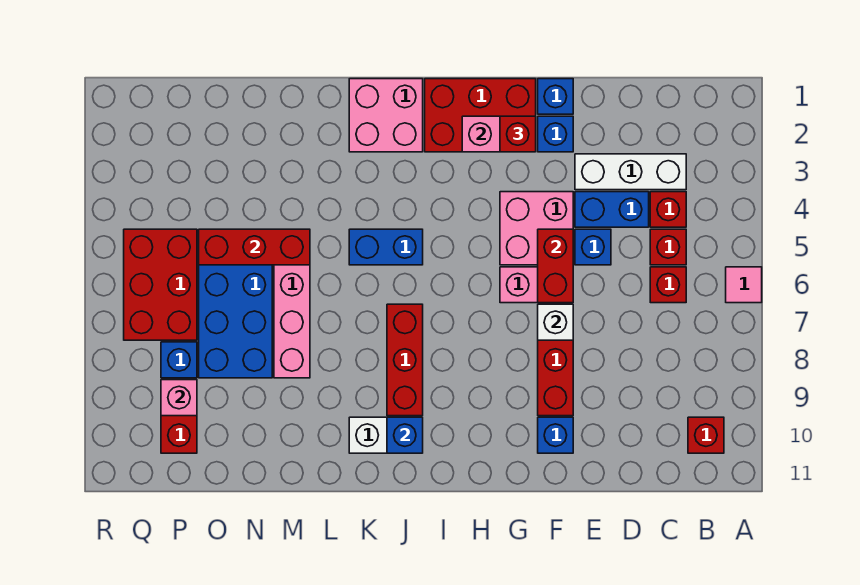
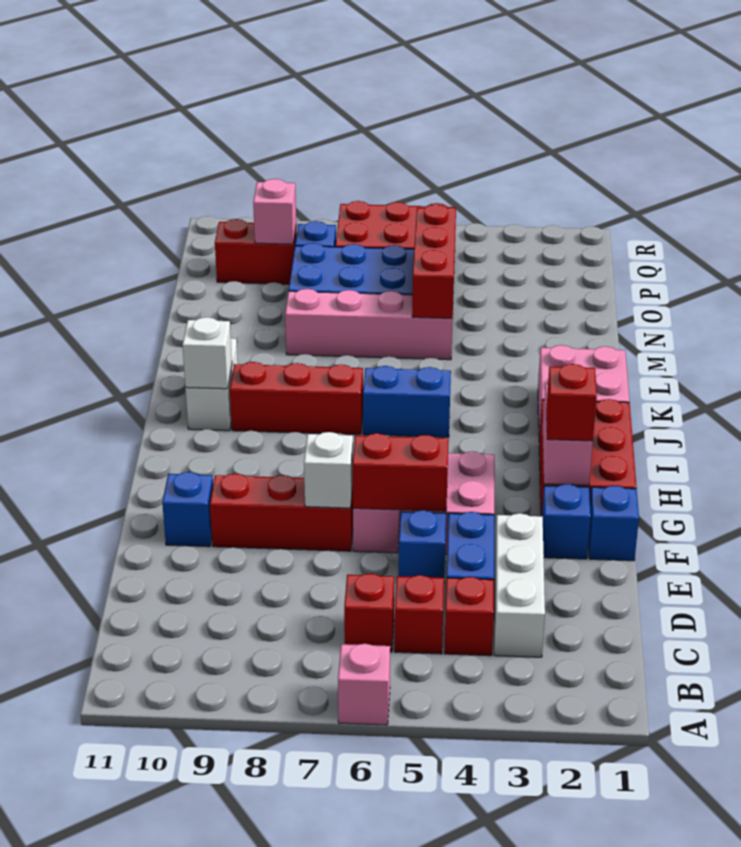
pink tile A6 level 1 -> pink brick A6 level 1
red brick B10 level 1 -> none
blue brick J5:K5 level 1 -> blue brick J5:J6 level 1
blue brick J10 level 2 -> white brick J10 level 2

